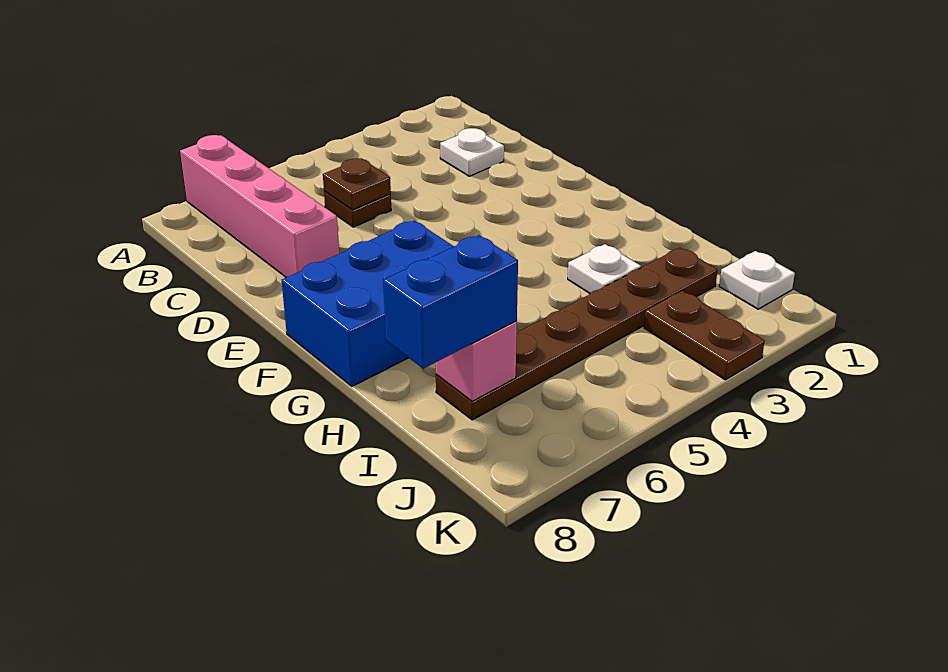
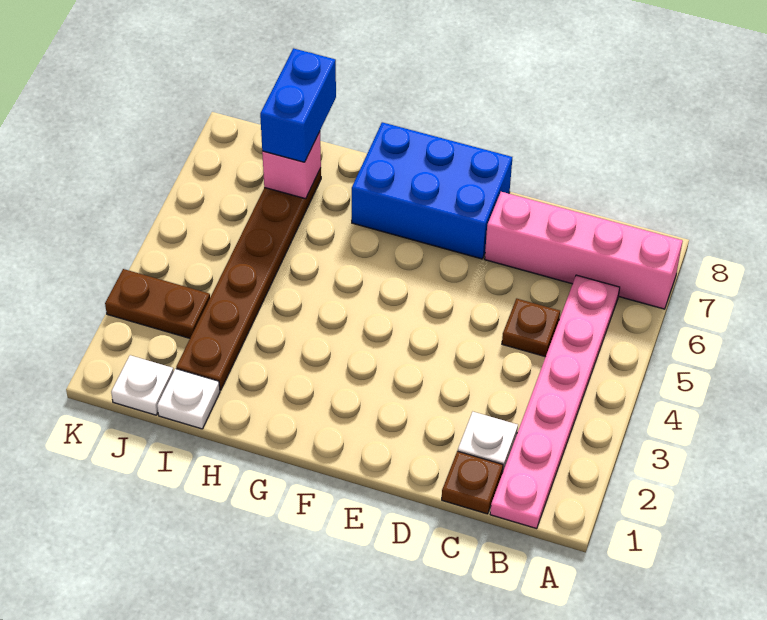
none -> pink plate B1:B6 level 1
brown plate C5 level 2 -> brown plate C1 level 1
blue brick F6:G8 level 1 -> blue brick E7:G8 level 1
white plate H3 level 1 -> white plate I1 level 1

